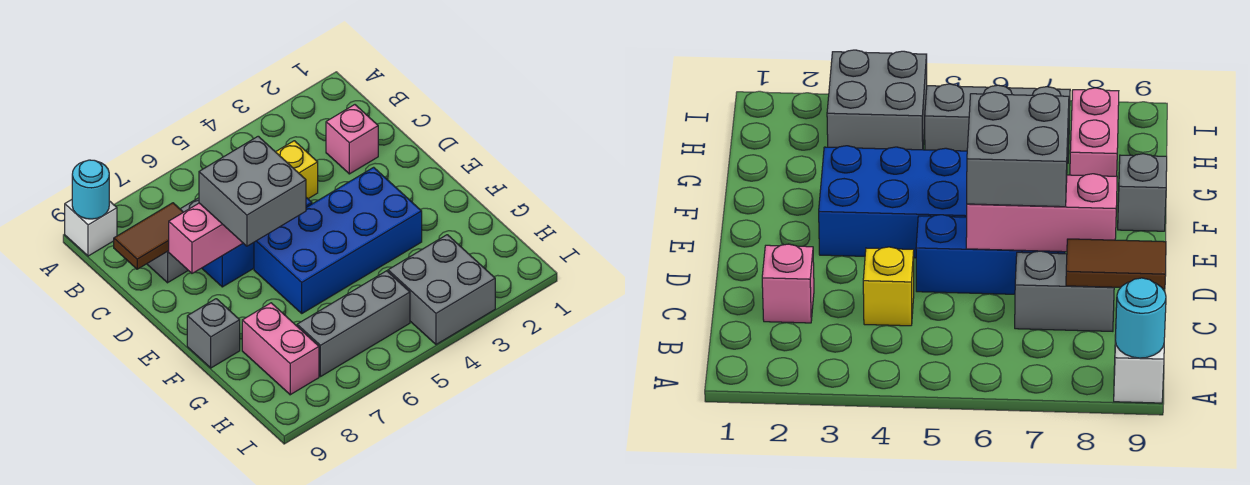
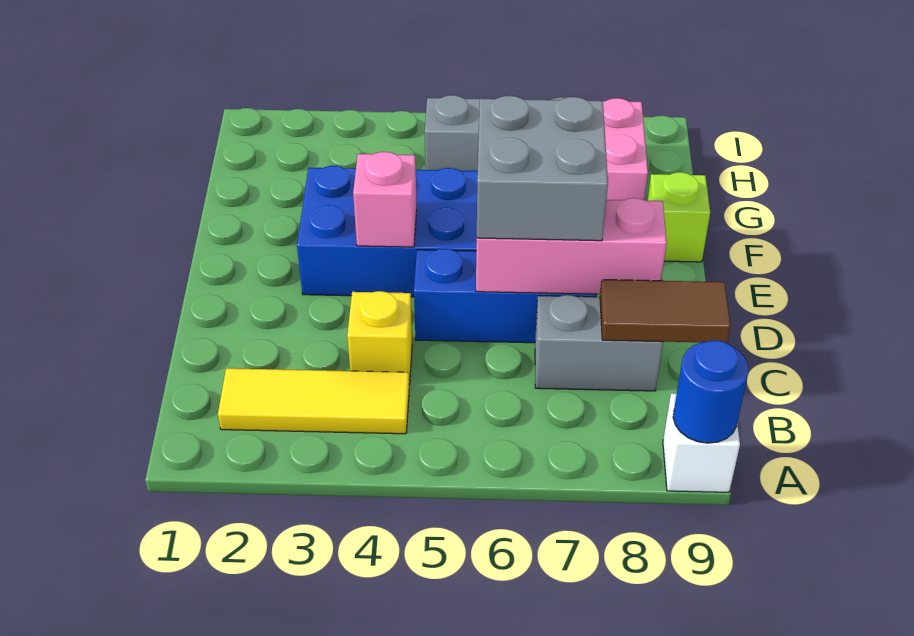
cyan round brick A9 level 2 -> blue round brick A9 level 2
none -> yellow tile B2:B4 level 1
pink brick C2 level 1 -> pink brick E4 level 2
grey brick F9 level 1 -> lime brick F9 level 1
grey brick H3:I4 level 1 -> none

